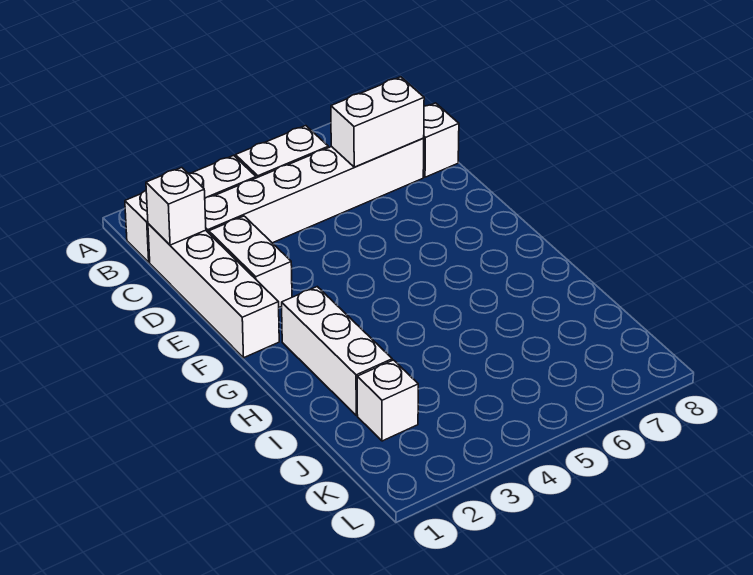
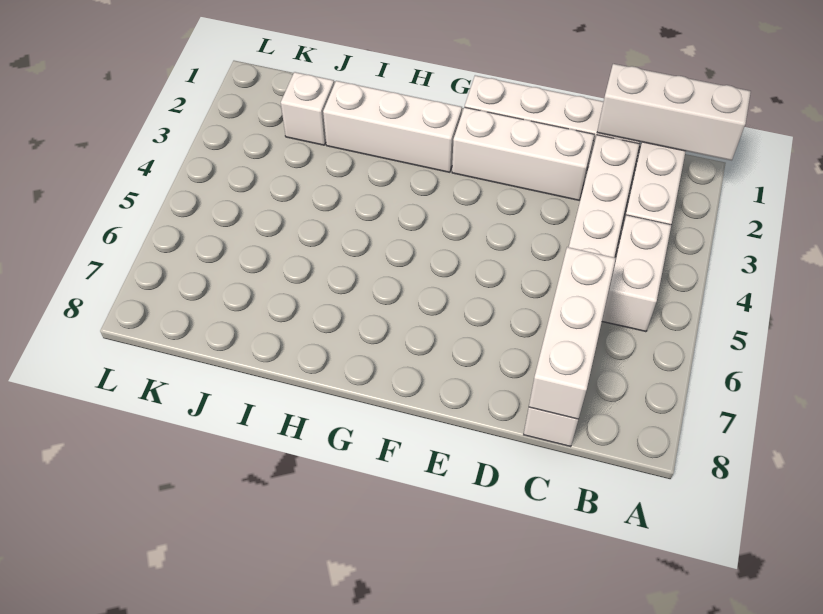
white brick C1 level 2 -> white brick A1:C1 level 2
white brick C6:C7 level 2 -> white brick C6:C8 level 2
white brick D2:E2 level 1 -> white brick D2:F2 level 1

